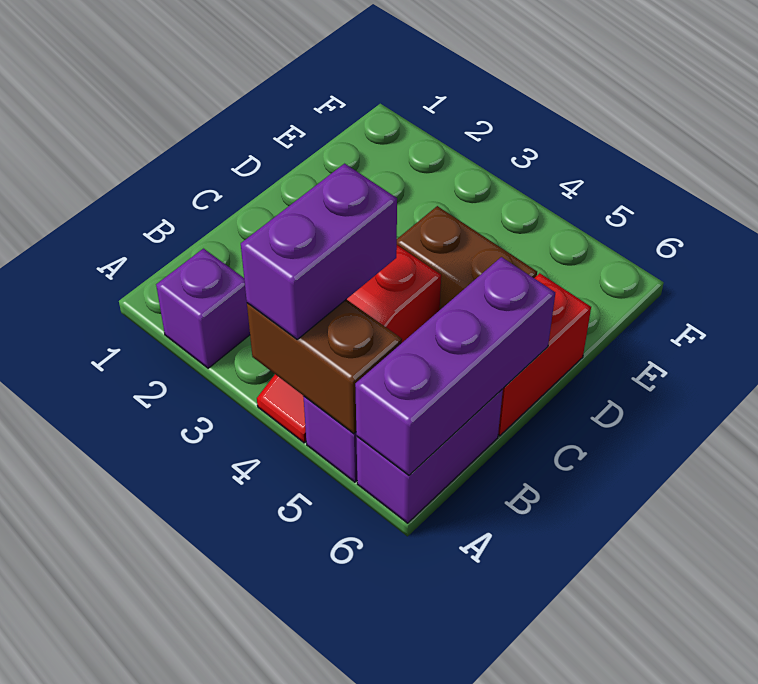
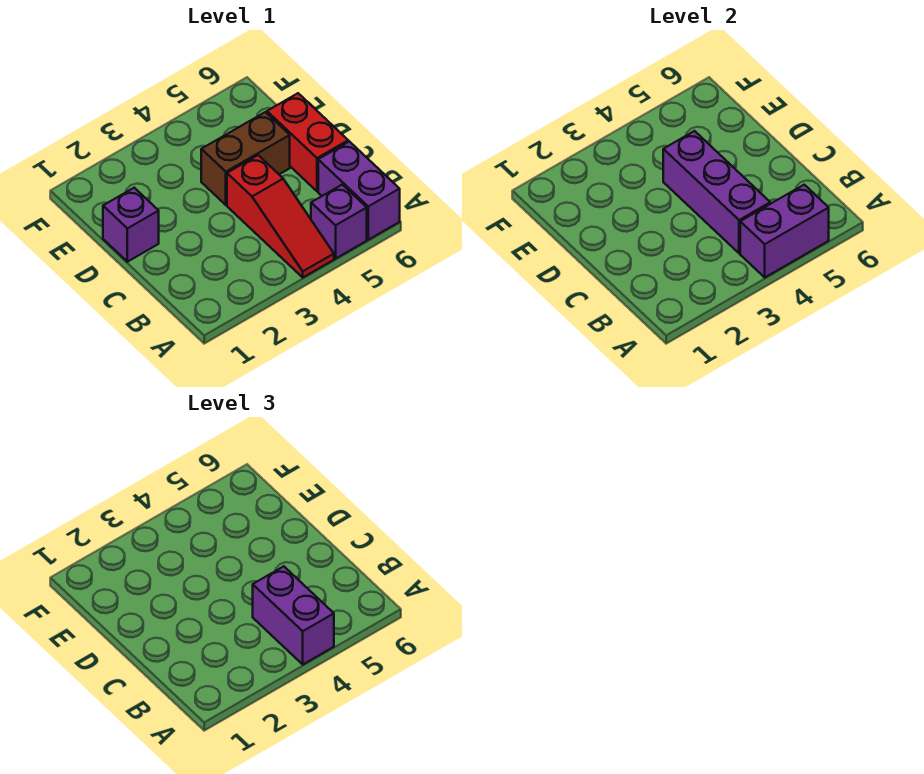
purple brick A2 level 1 -> purple brick D1 level 1
brown brick A4:A5 level 2 -> purple brick A4:A5 level 2
purple brick A6:C6 level 2 -> purple brick B4:D4 level 2

